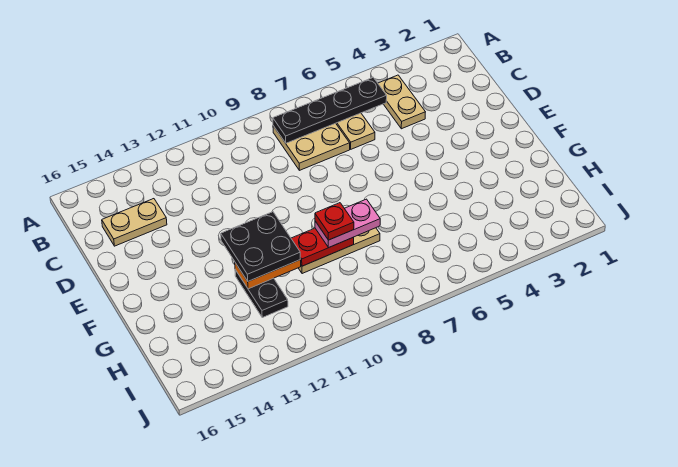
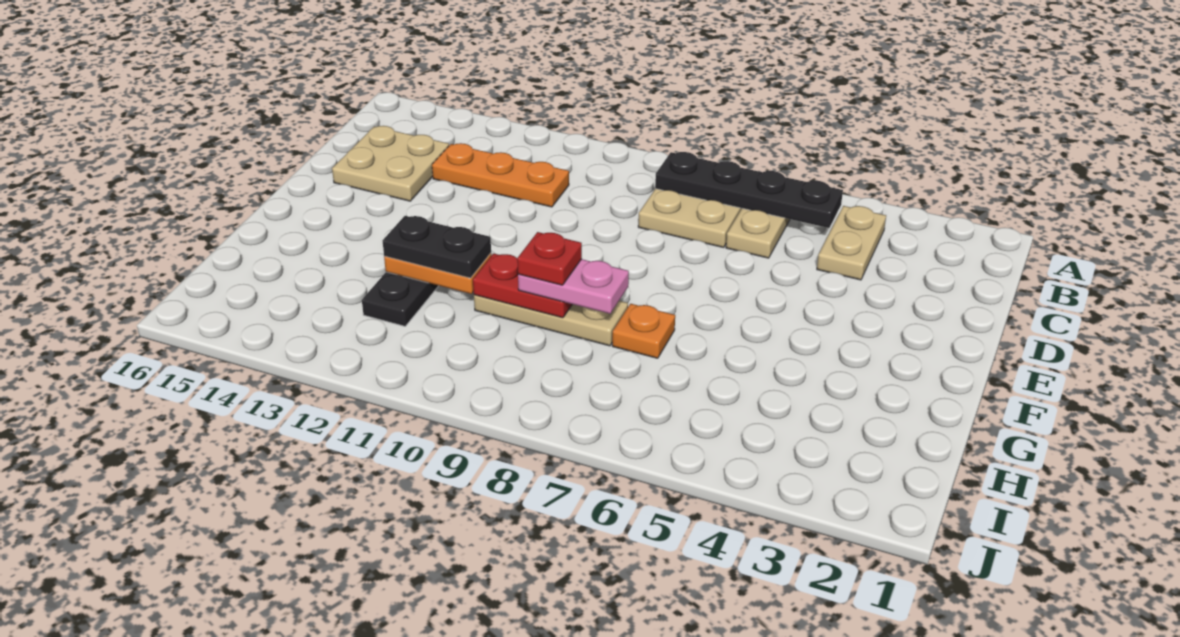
none -> orange plate C11:C13 level 1
tan plate C14:C15 level 1 -> tan plate C14:D15 level 1
black plate F11:G12 level 3 -> black plate G11:G12 level 3
none -> orange plate G7 level 1

